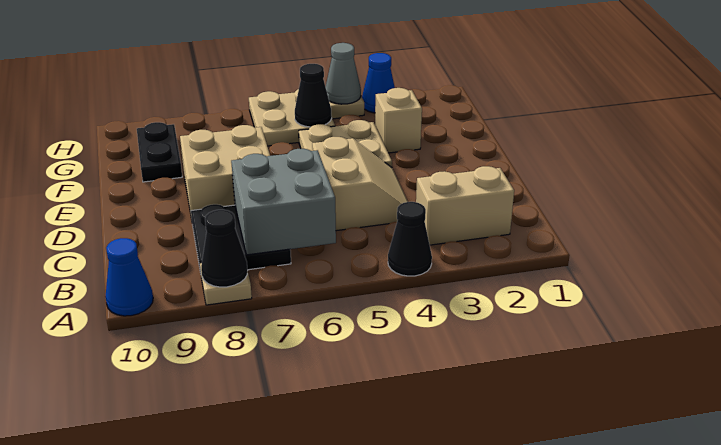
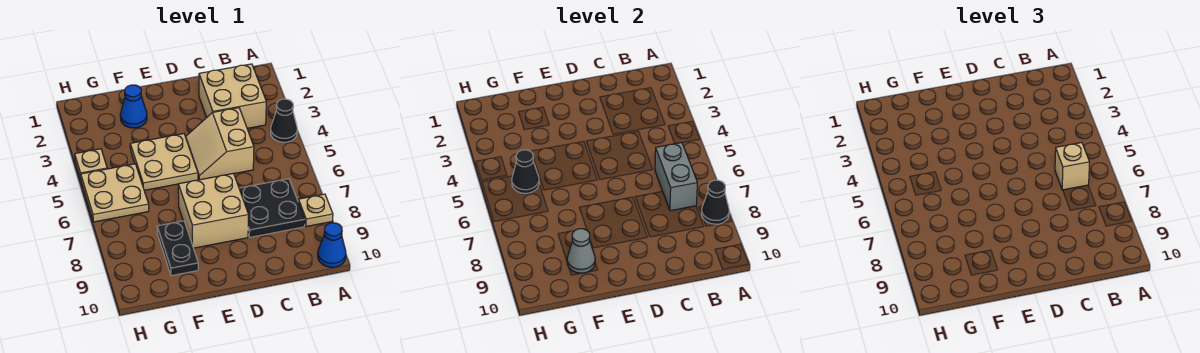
tan brick B2:B3 level 1 -> tan brick B2:C3 level 1
grey brick B6:C7 level 2 -> grey brick B6:B7 level 2
tan slope C4:D5 level 1 top 5 -> tan slope C4:D5 level 1 top C
tan brick F3 level 1 -> tan brick B6 level 3
black plate F9:G9 level 1 -> black plate F8:F9 level 1
blue cone H3 level 1 -> blue cone F2 level 1
grey cone H4 level 2 -> grey cone F9 level 2

